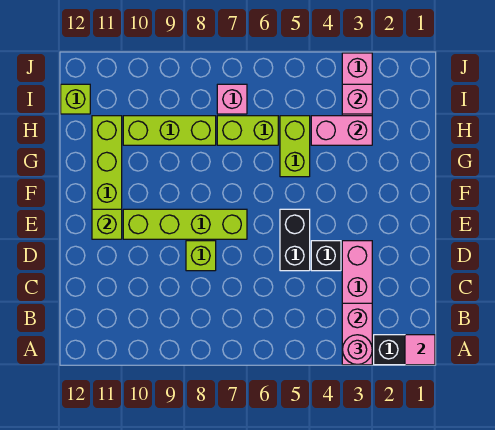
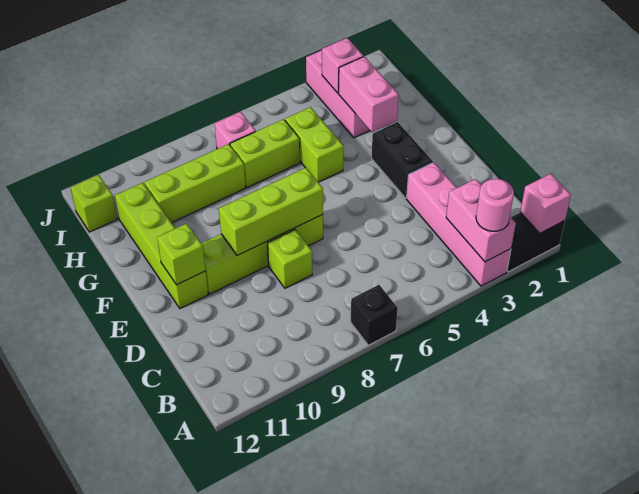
pink tile A1 level 2 -> pink brick A1 level 2
black brick D4 level 1 -> black brick A7 level 1
black brick D5:E5 level 1 -> black brick E3:F3 level 1
none -> lime brick E7:E9 level 2
pink brick H3:H4 level 2 -> pink brick G3:H3 level 2

